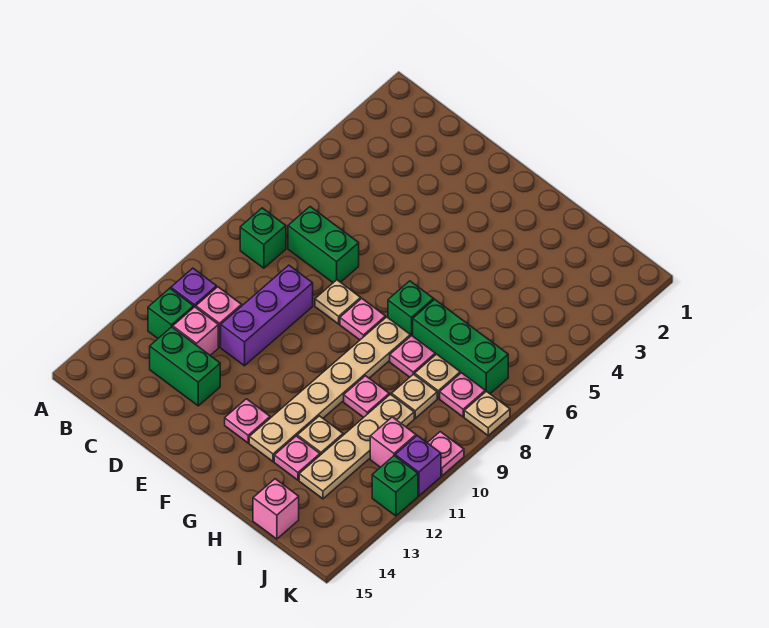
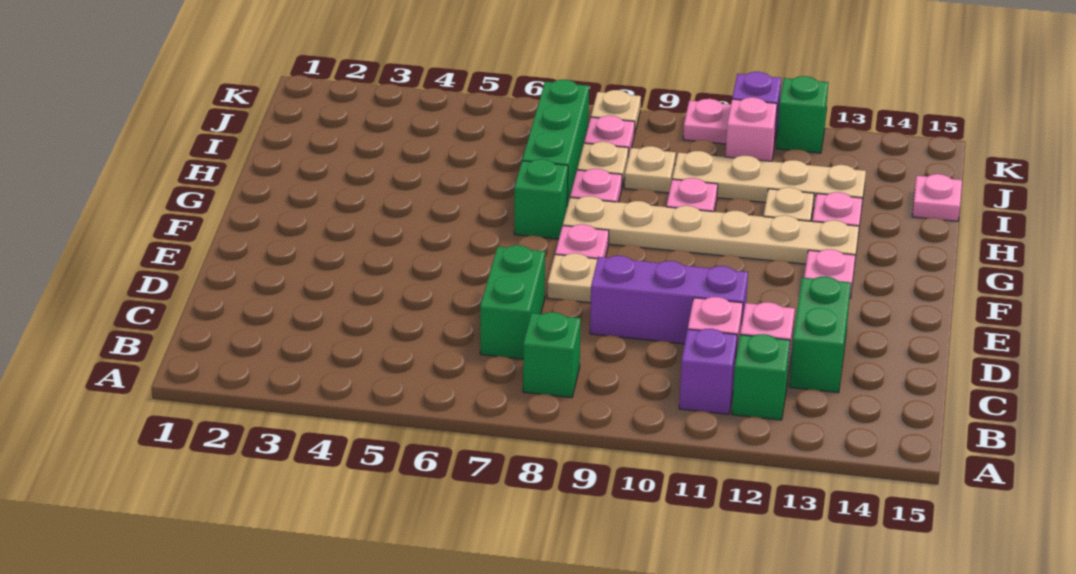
pink brick I15 level 1 -> pink plate I15 level 1

